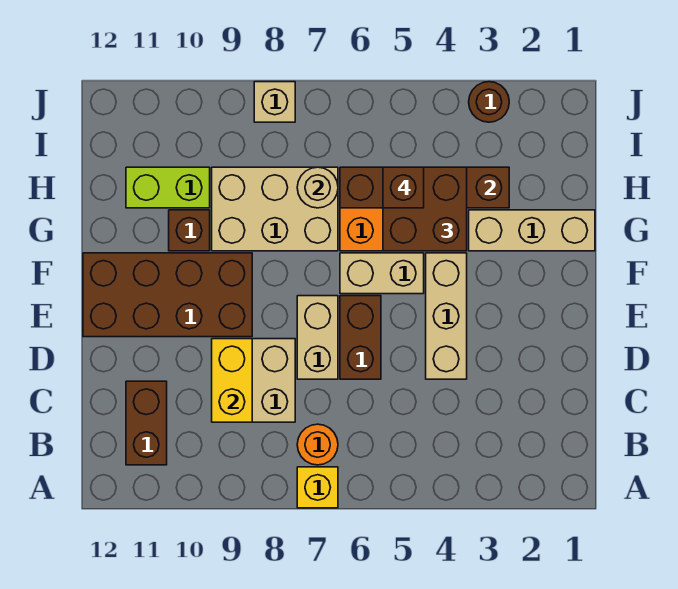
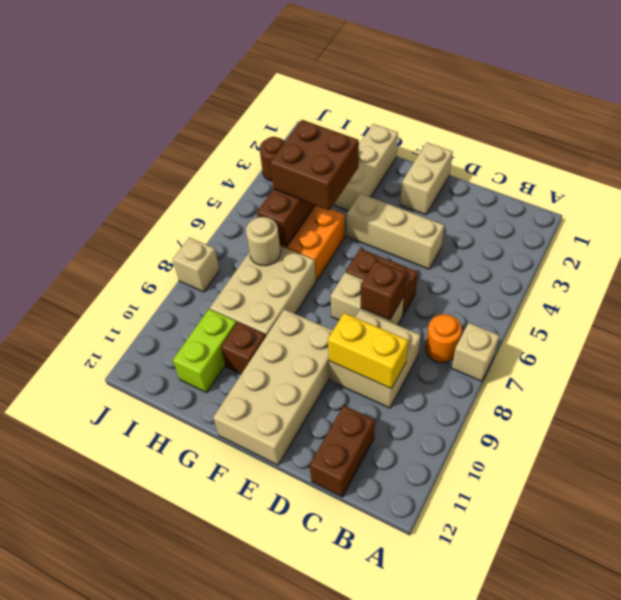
yellow brick A7 level 1 -> tan brick A7 level 1
brown brick B11:C11 level 1 -> brown brick C11:C12 level 1
brown brick E9:F12 level 1 -> tan brick E9:F12 level 1
tan brick F5:F6 level 1 -> tan brick E1:E2 level 1
brown brick H5 level 4 -> brown brick D7 level 2

